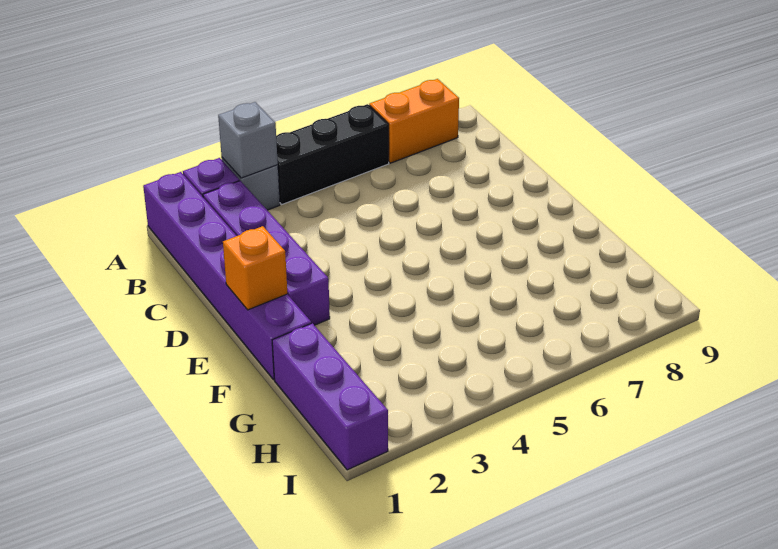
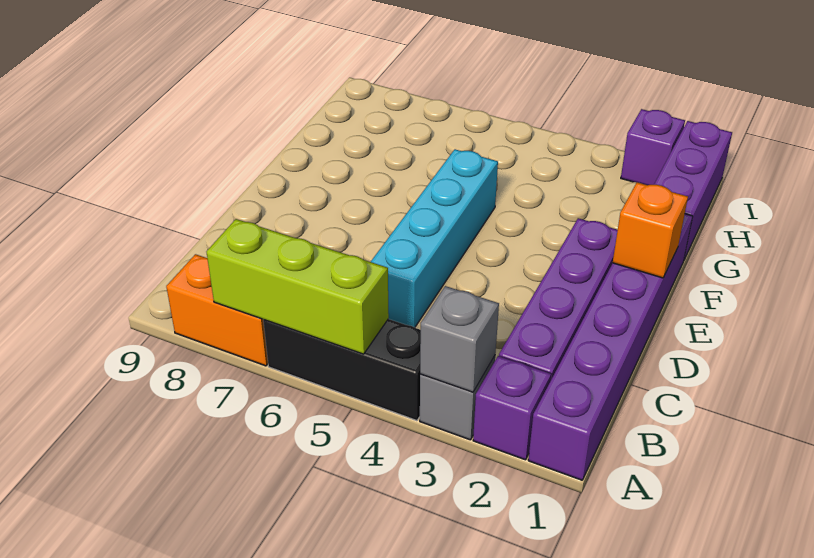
none -> lime brick A5:A7 level 2
none -> cyan brick C5:F5 level 1
none -> purple brick I2 level 1

